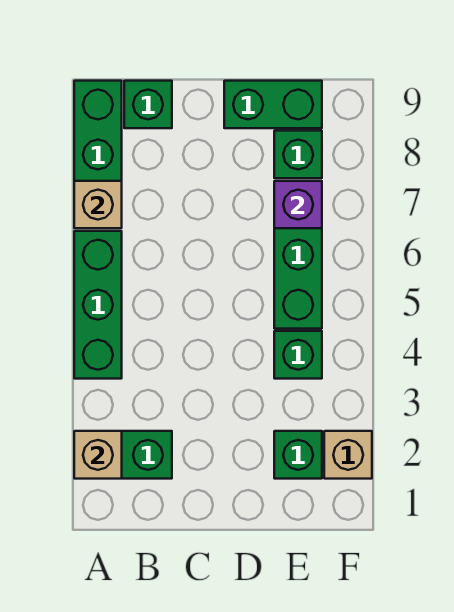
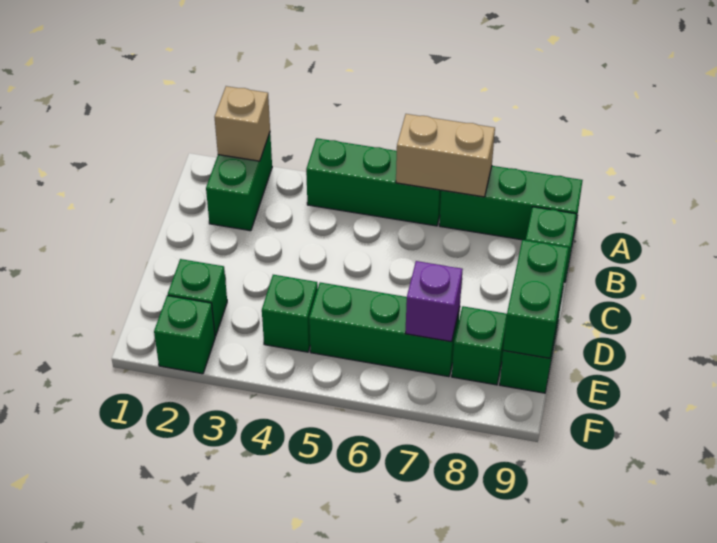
tan brick A7 level 2 -> tan brick A6:A7 level 2
none -> green brick D9:E9 level 2
tan brick F2 level 1 -> green brick F2 level 1

